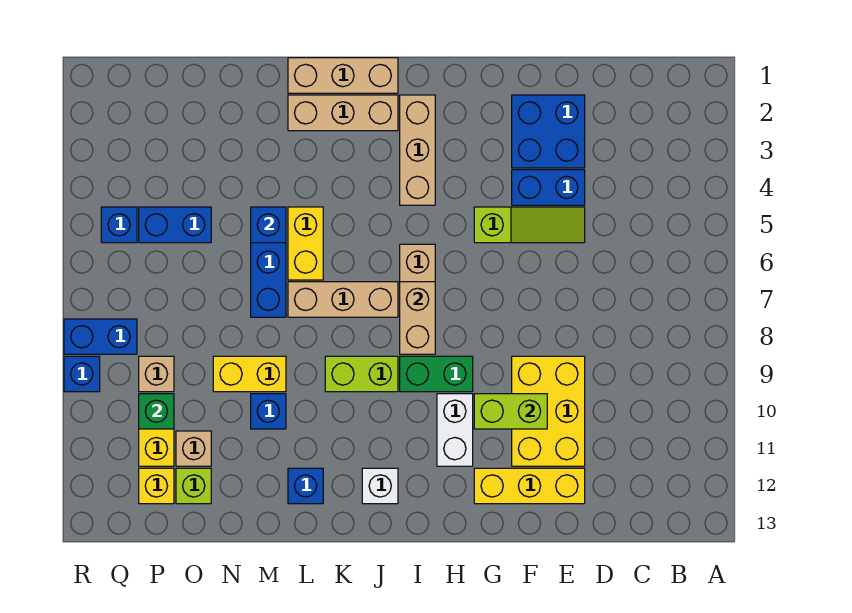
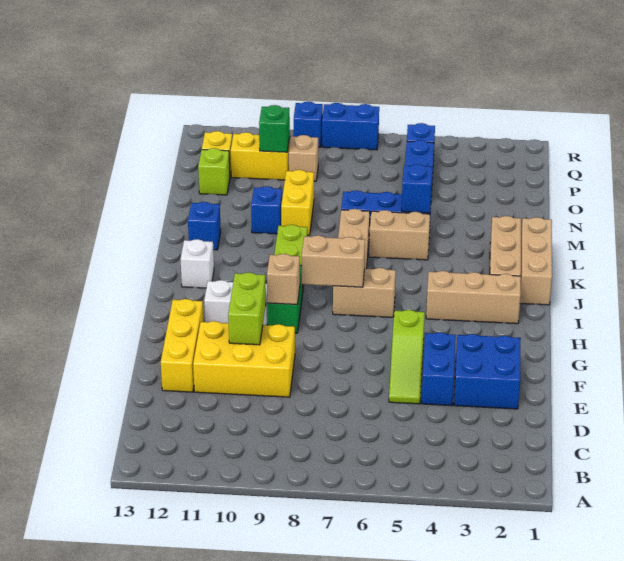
yellow brick L5:L6 level 1 -> tan brick L5:L6 level 1
tan brick O11 level 1 -> tan brick H9 level 2
blue brick Q8:R8 level 1 -> blue brick R7:R8 level 1

